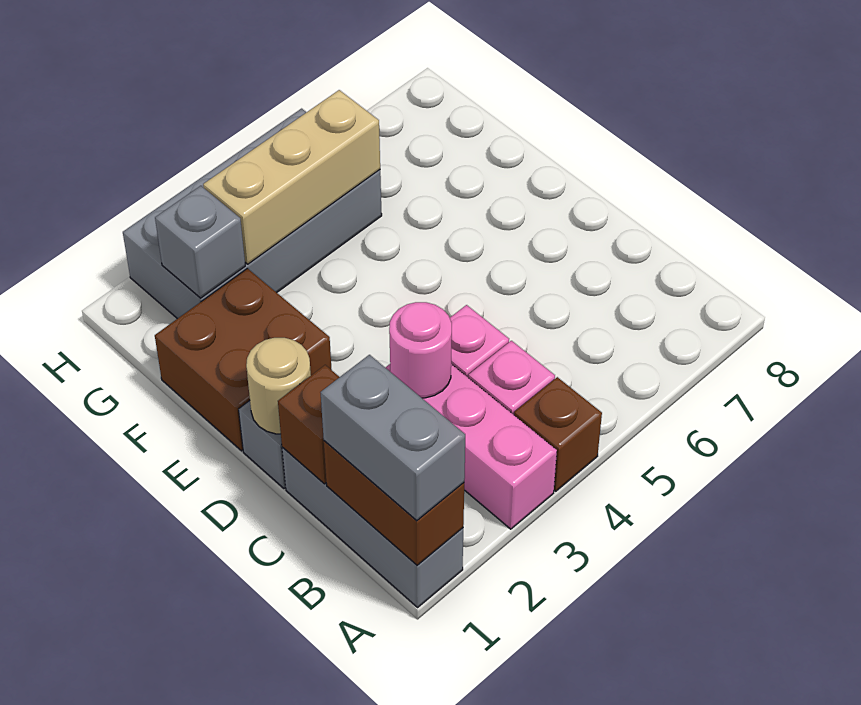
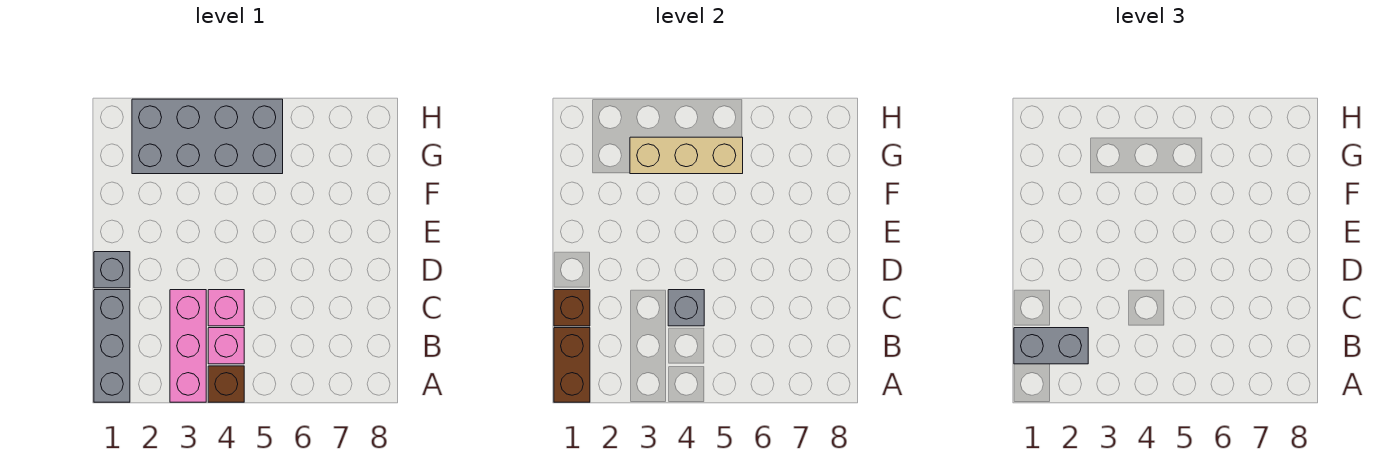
grey brick A1:B1 level 3 -> grey brick B1:B2 level 3
pink round brick C3 level 2 -> none
tan round brick D1 level 2 -> none
brown brick E1:F2 level 1 -> none
grey brick G2 level 2 -> grey brick C4 level 2

